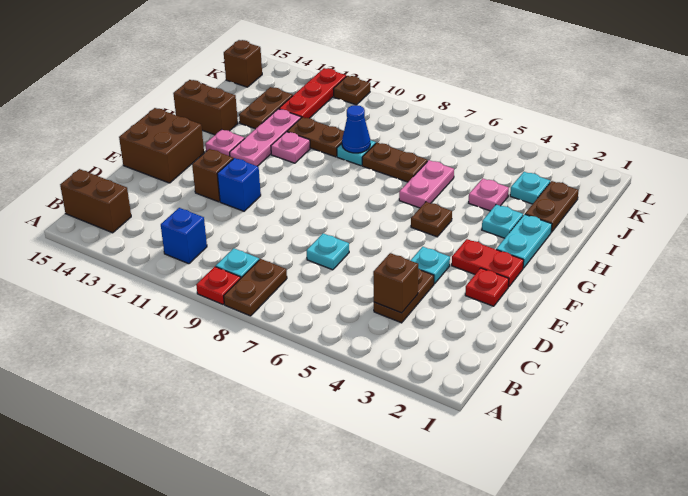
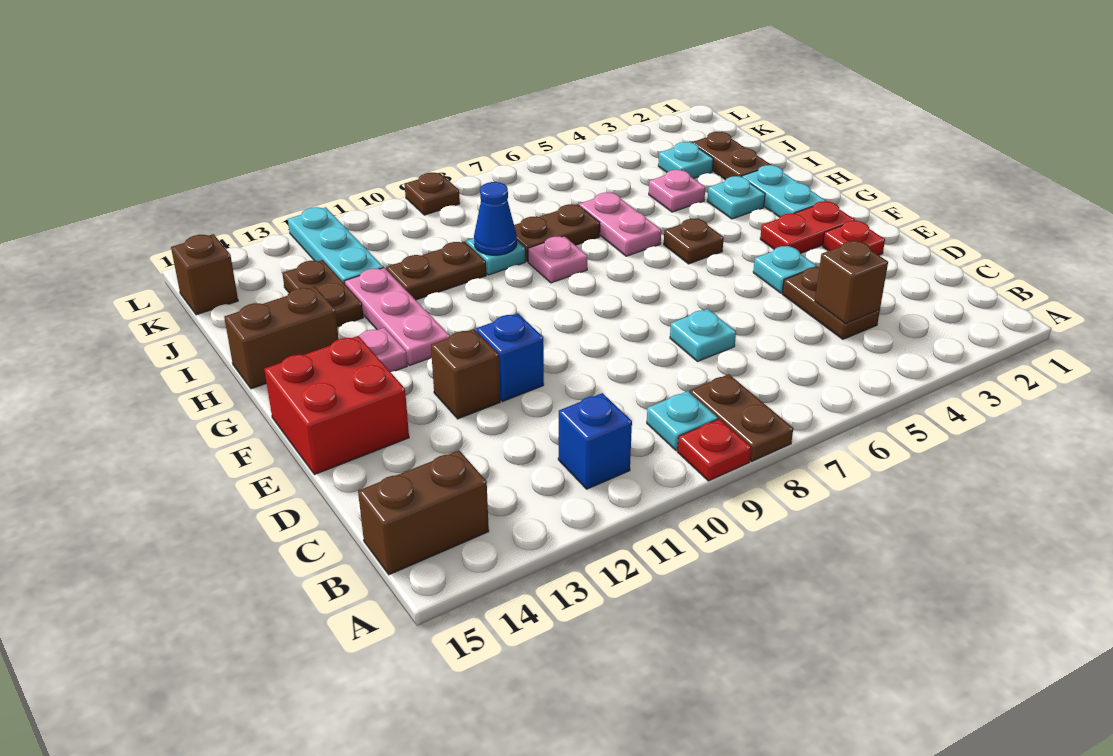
brown brick E14:F15 level 1 -> red brick E14:F15 level 1
pink plate H11 level 1 -> pink plate H8 level 1
red plate J12:L12 level 1 -> cyan plate J12:L12 level 1
brown plate L11 level 1 -> brown plate L9 level 1

